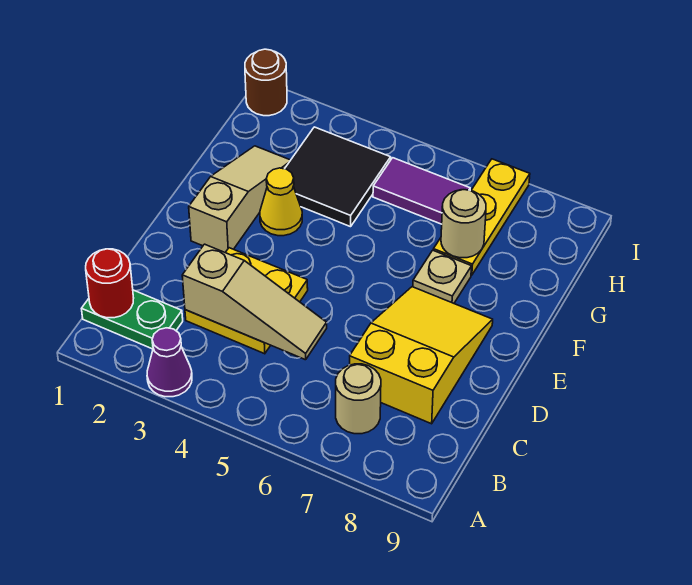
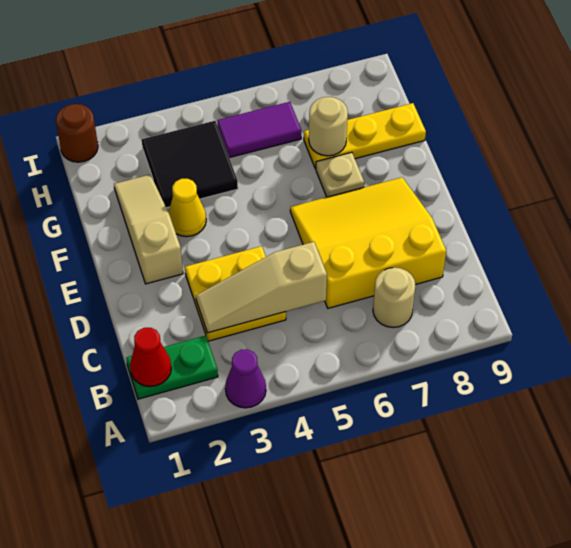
red round brick B1 level 2 -> red cone B1 level 2
tan slope C3:C5 level 2 top 3 -> tan slope C3:C5 level 2 top 5
yellow slope C7:E8 level 1 top C -> yellow slope C6:E8 level 1 top C
yellow plate G7:I7 level 1 -> yellow plate G7:G9 level 1

